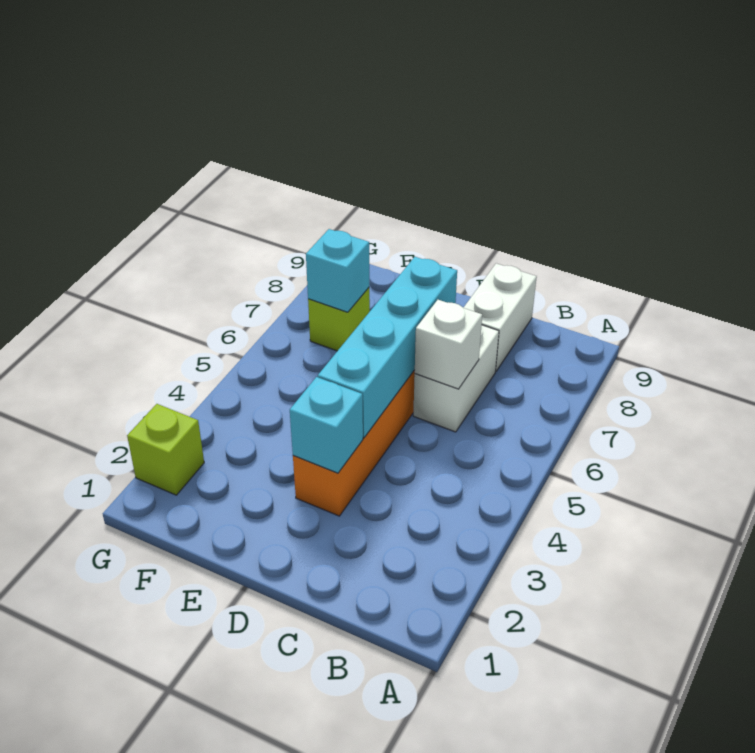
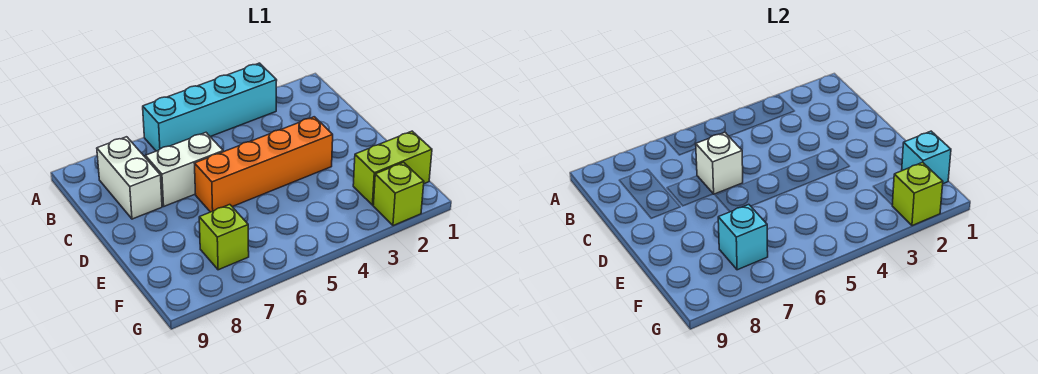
white brick C8:C9 level 1 -> white brick B8:C8 level 1
cyan brick D3 level 2 -> cyan brick F1 level 2
cyan brick D4:D7 level 2 -> cyan brick A3:A6 level 1
none -> lime brick F1:F2 level 1
none -> lime brick G2 level 2

